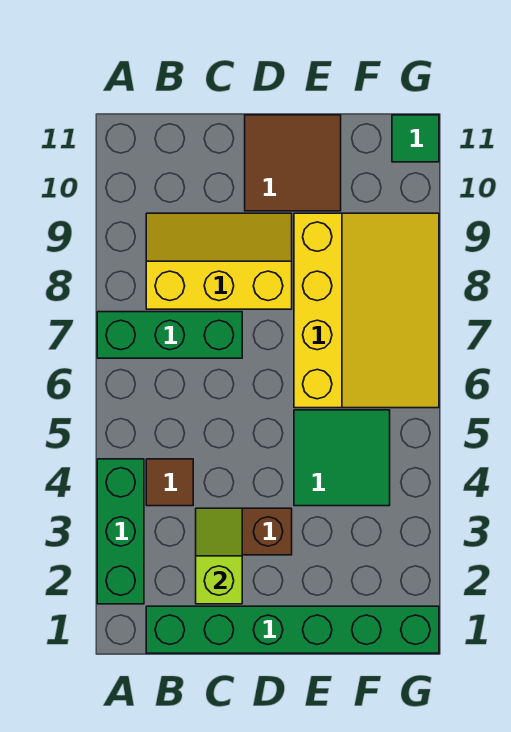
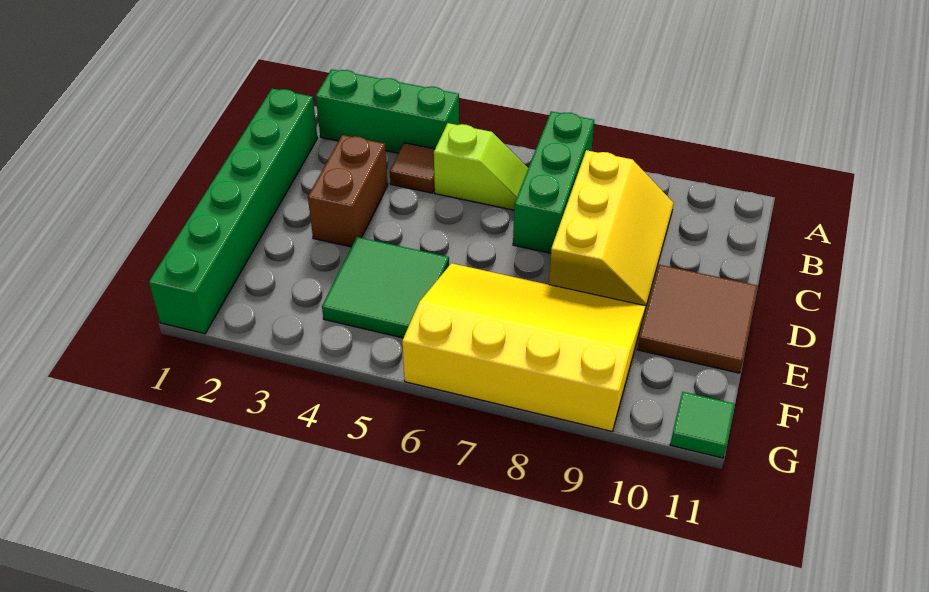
lime slope C2:C3 level 2 top 2 -> lime slope B5:B6 level 1 top 5
yellow slope E6:G9 level 1 top E -> yellow slope E6:G9 level 1 top G

